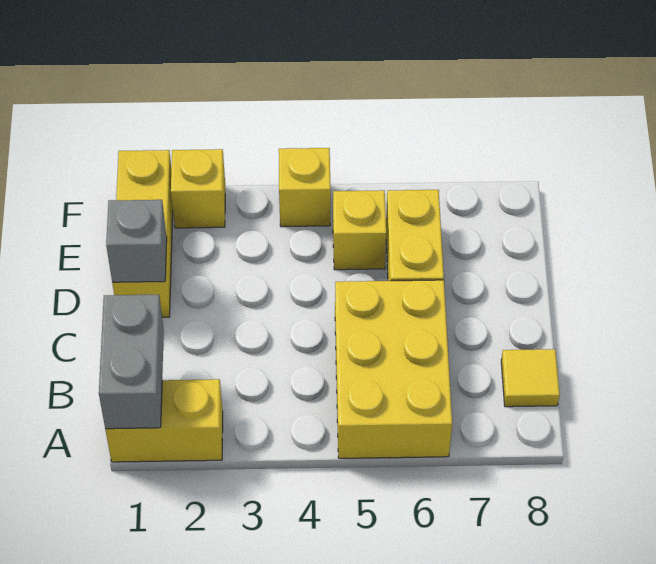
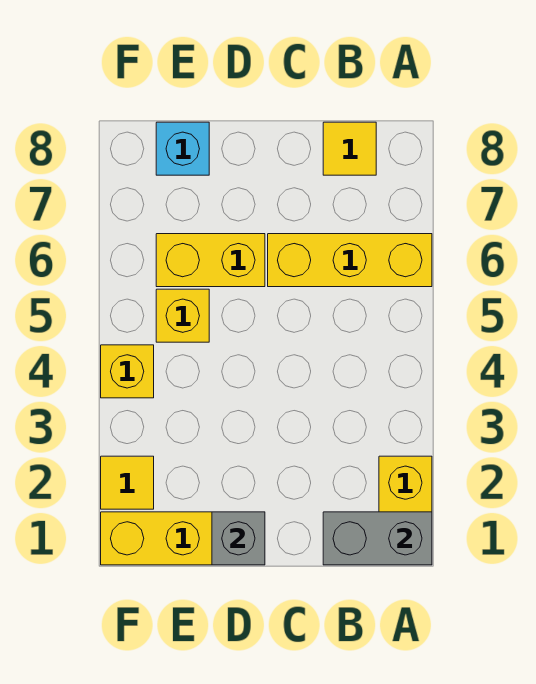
yellow brick A5:C6 level 1 -> yellow brick A6:C6 level 1
none -> cyan brick E8 level 1
yellow brick F2 level 1 -> yellow tile F2 level 1

